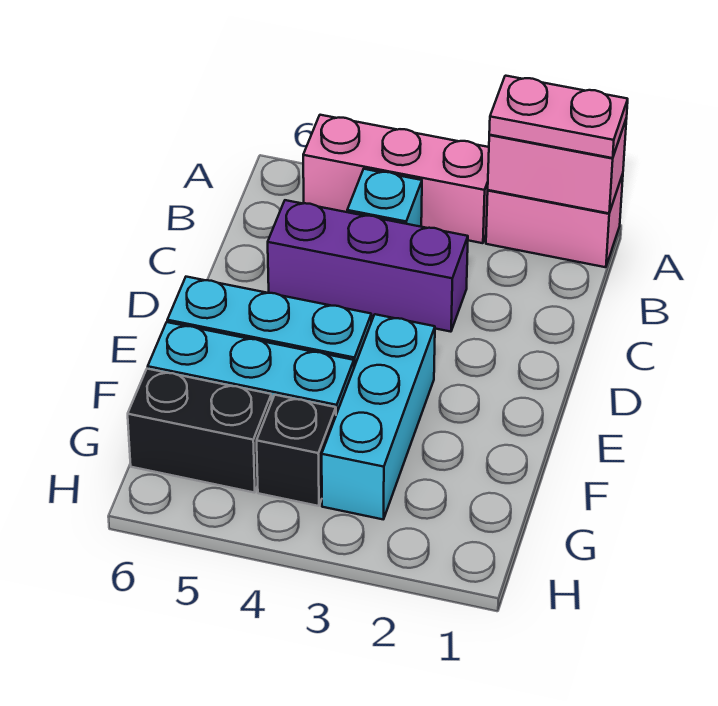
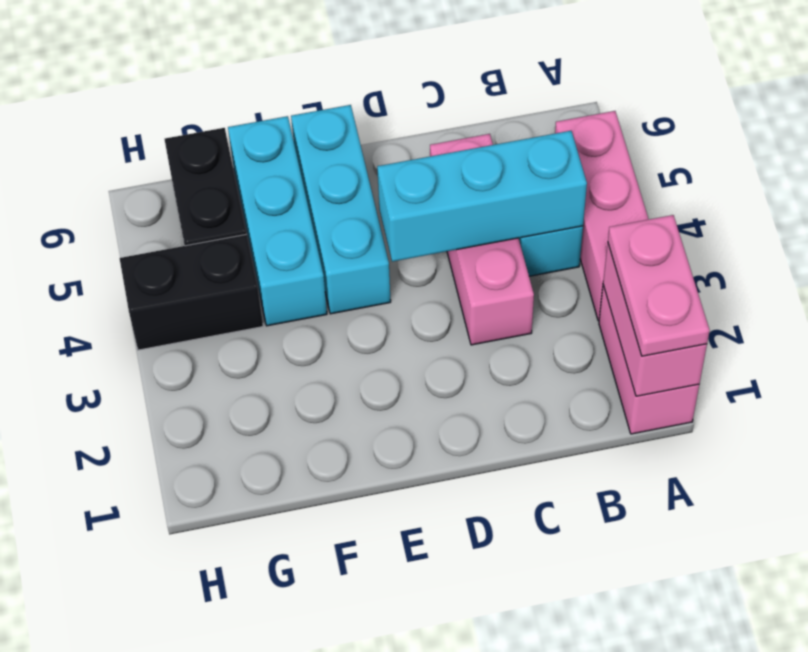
purple brick C3:C5 level 1 -> pink brick C3:C5 level 1
cyan brick E3:G3 level 1 -> cyan brick B4:D4 level 2
black brick G4 level 1 -> black brick G4:H4 level 1

